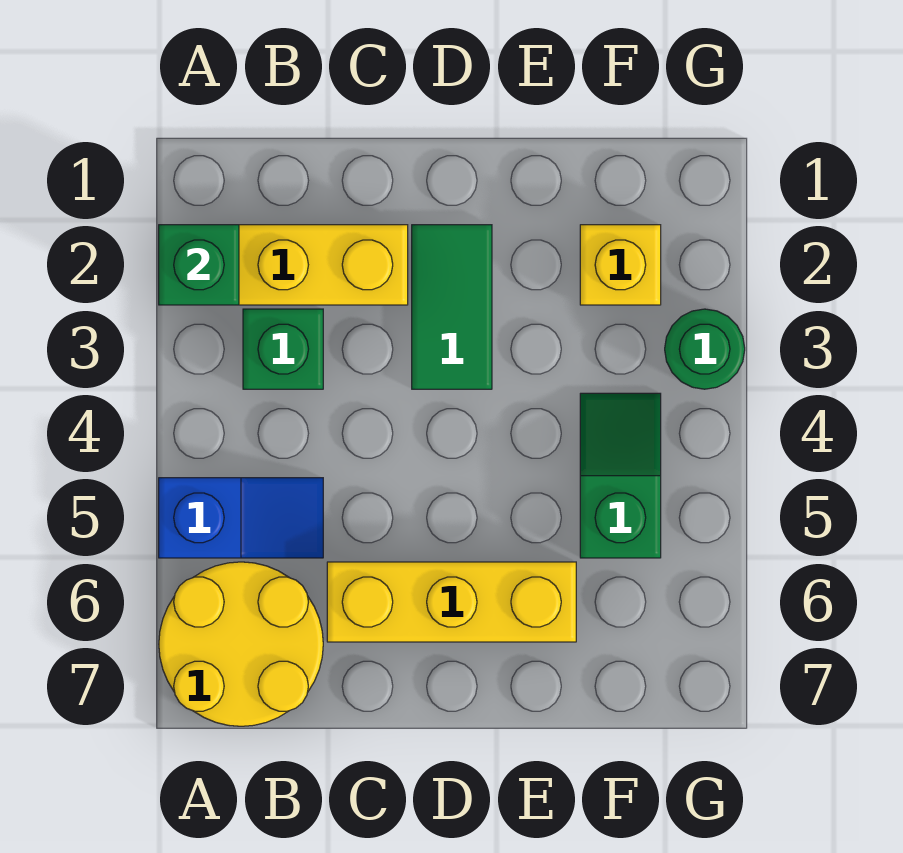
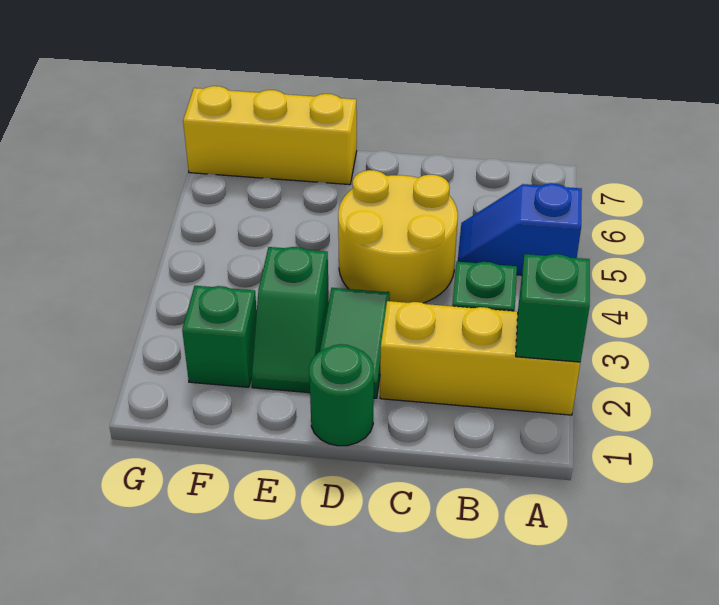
yellow round brick A6:B7 level 1 -> yellow round brick C4:D5 level 1
yellow brick C6:E6 level 1 -> yellow brick E7:G7 level 1
yellow brick F2 level 1 -> green brick F2 level 1
green slope F4:F5 level 1 top 5 -> green slope E2:E3 level 1 top 3
green round brick G3 level 1 -> green round brick D1 level 1

